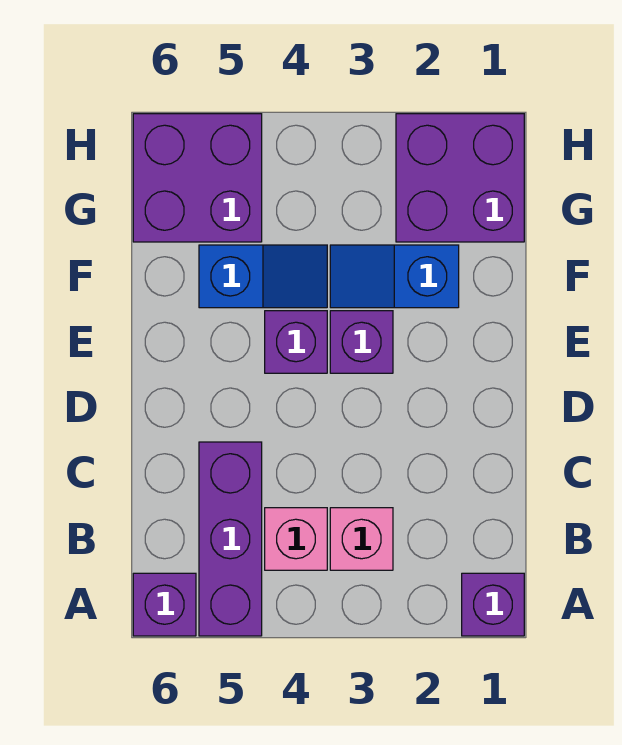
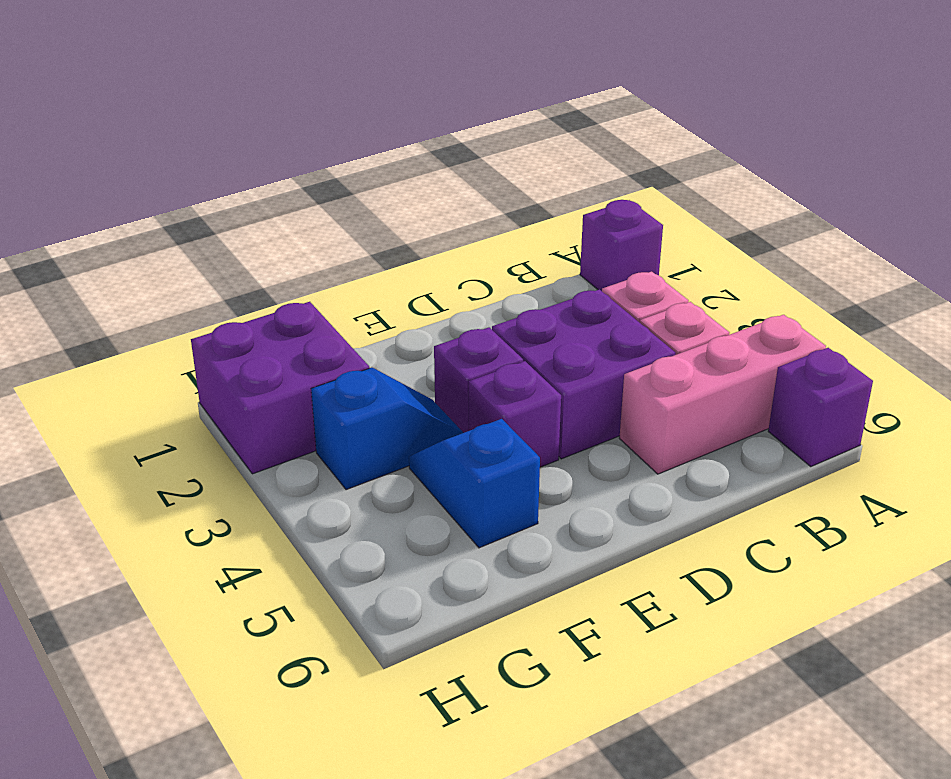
purple brick A5:C5 level 1 -> pink brick A5:C5 level 1
blue slope F2:F3 level 1 top 2 -> blue slope F3:G3 level 1 top G
purple brick G5:H6 level 1 -> purple brick C3:D4 level 1

